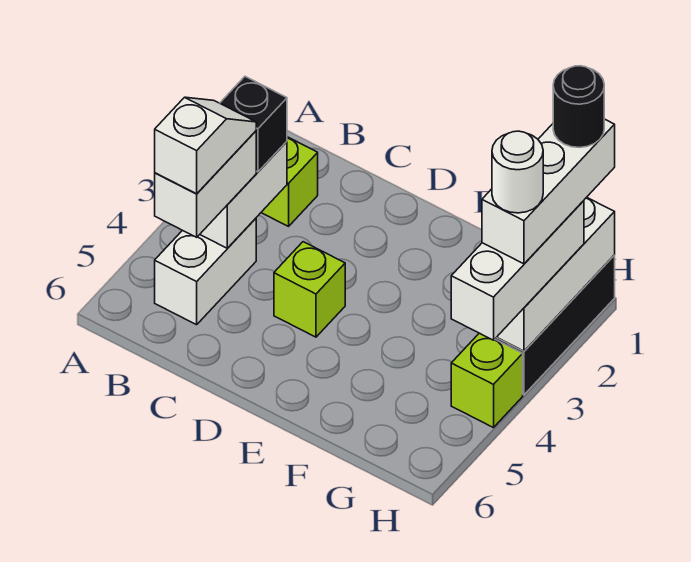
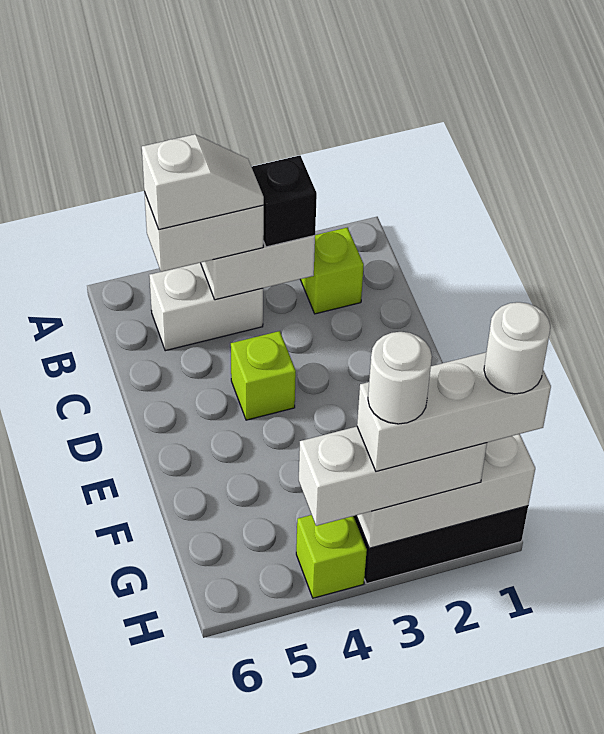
black round brick H1 level 5 -> white round brick H1 level 5

